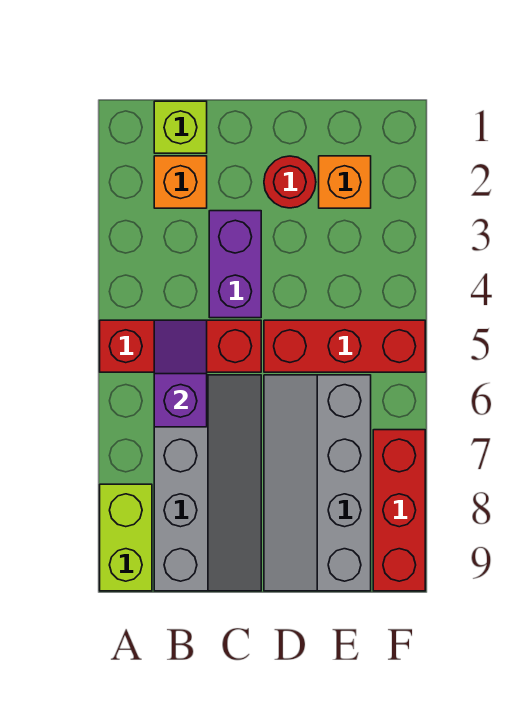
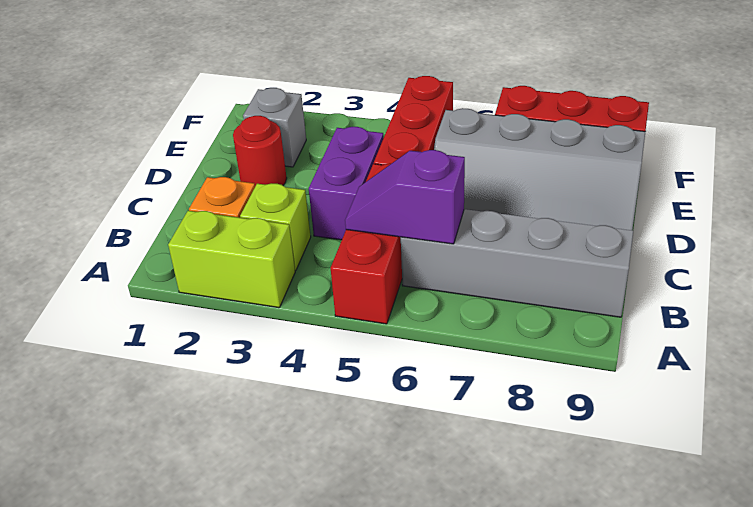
lime brick A8:A9 level 1 -> lime brick A2:A3 level 1
lime brick B1 level 1 -> lime brick B3 level 1
purple brick C3:C4 level 1 -> purple brick C4:D4 level 1
orange brick E2 level 1 -> grey brick E2 level 1

